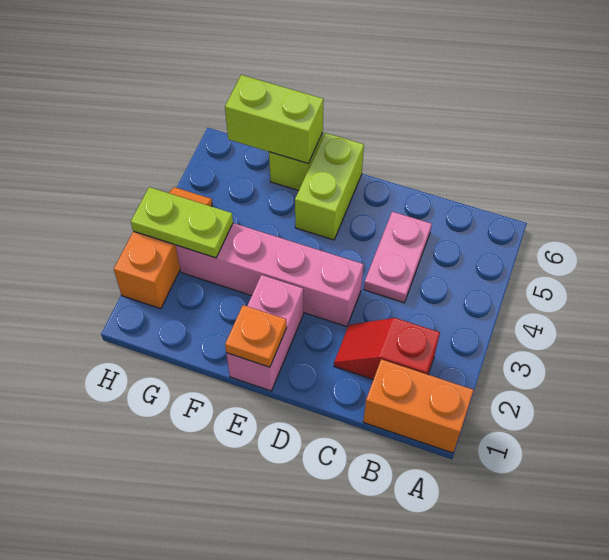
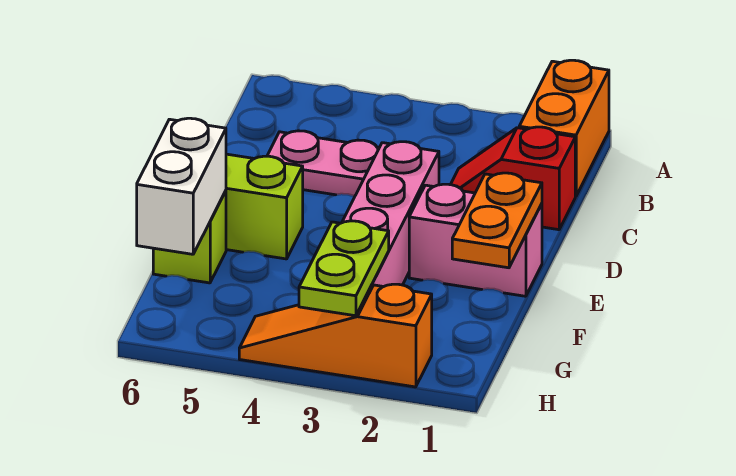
red slope B2:C2 level 1 top B -> red slope C1:C2 level 1 top 1
orange plate E1 level 2 -> orange plate E1:F1 level 2
lime brick F6:G6 level 2 -> white brick F6:G6 level 2

